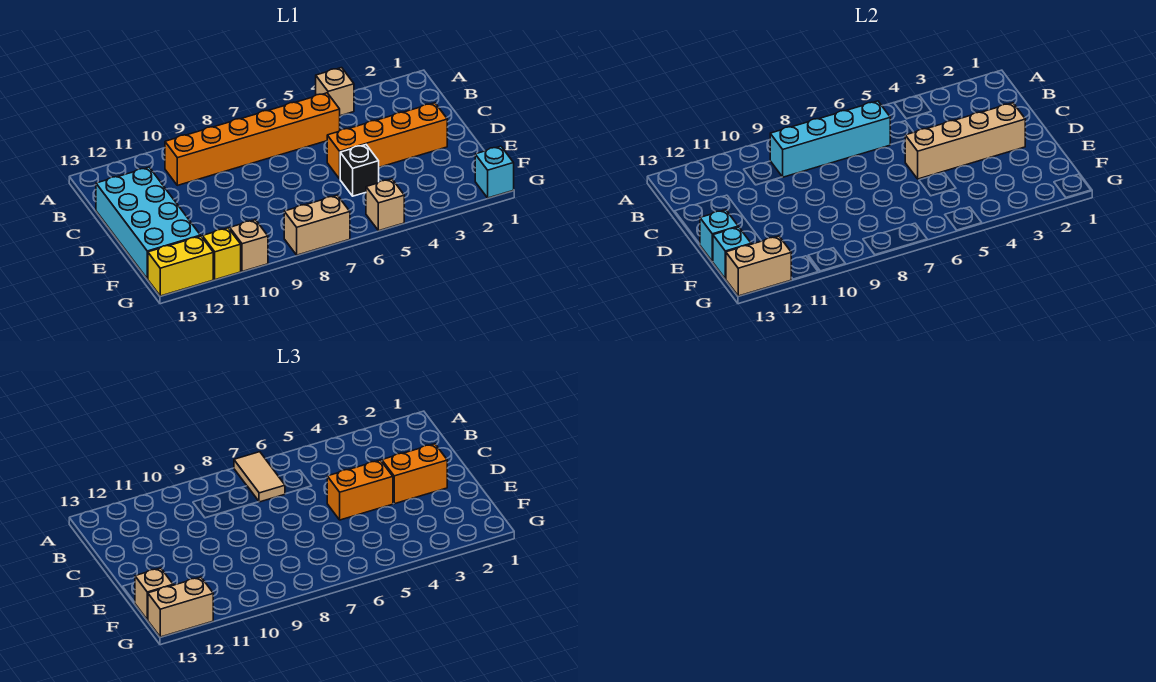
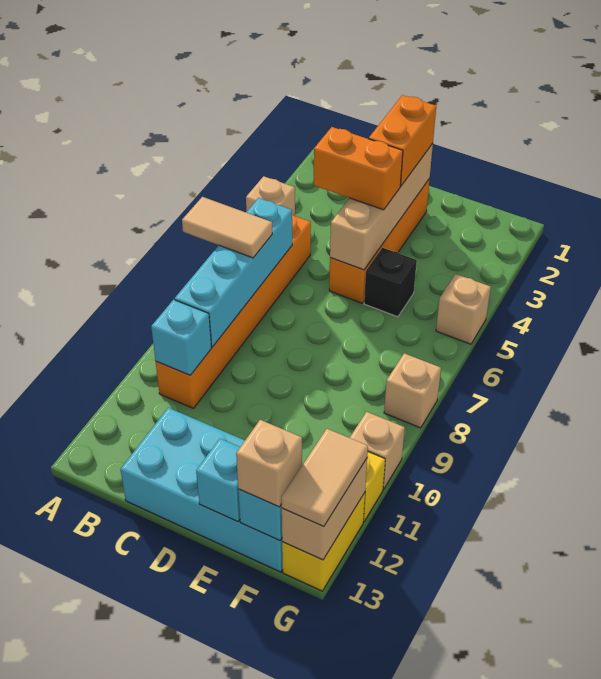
orange brick D4:D5 level 3 -> orange brick C4:D4 level 3
cyan brick G1 level 1 -> cyan brick B10 level 2
tan brick G7:G8 level 1 -> tan brick G8 level 1
tan brick G12:G13 level 3 -> tan tile G12:G13 level 3

